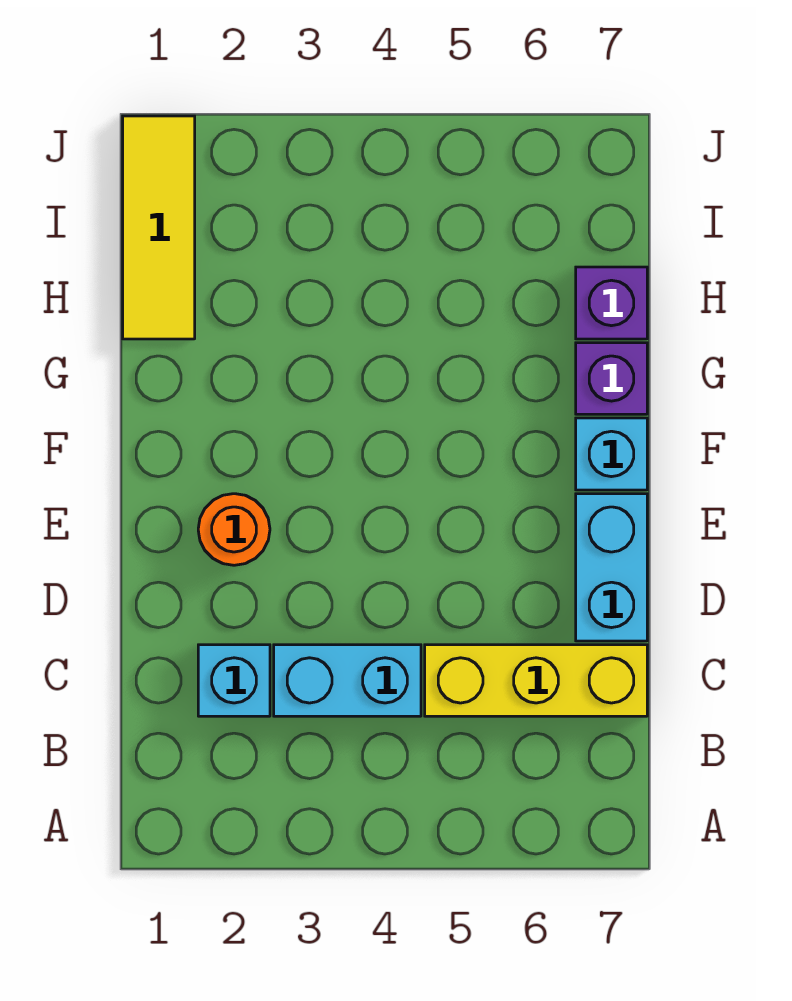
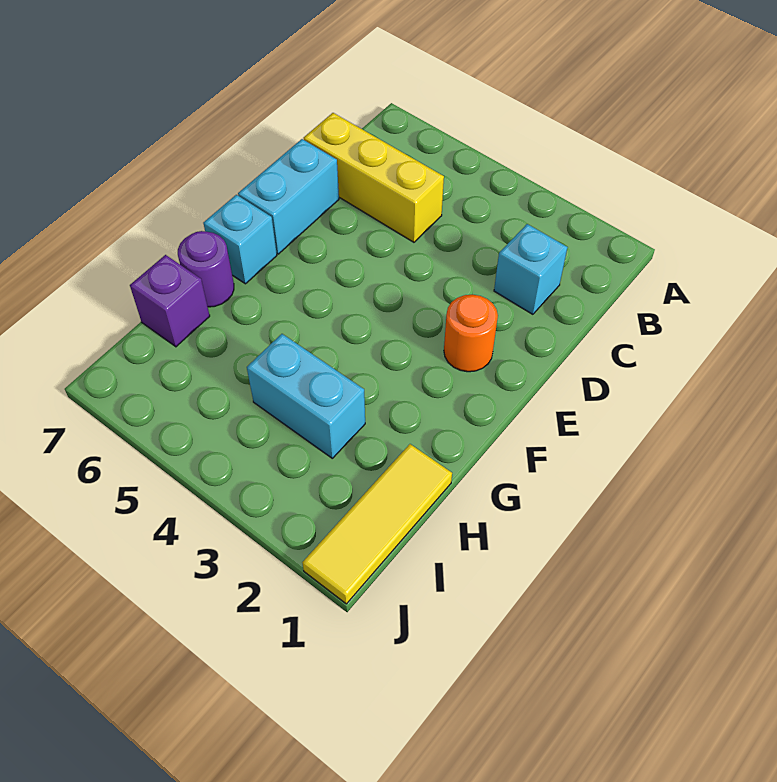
cyan brick C3:C4 level 1 -> cyan brick H3:H4 level 1
purple brick G7 level 1 -> purple round brick G7 level 1

